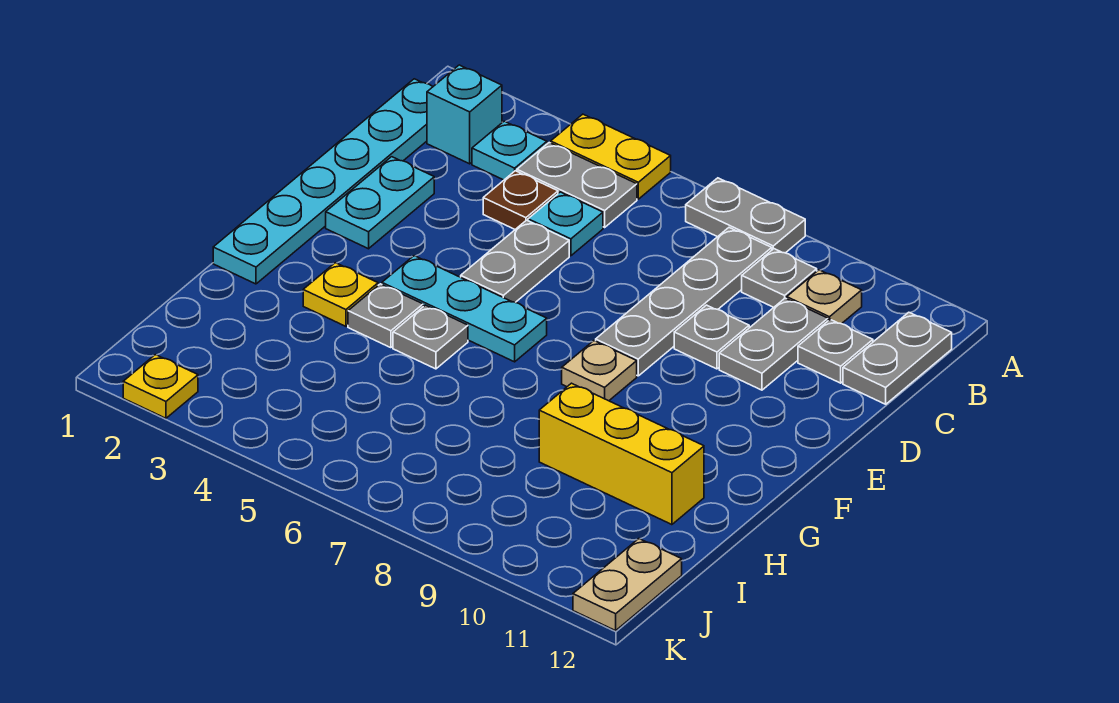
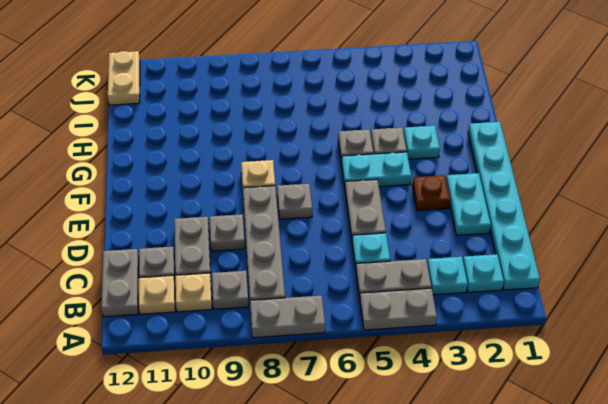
yellow plate A4:A5 level 1 -> grey plate A4:A5 level 1
cyan brick B2 level 1 -> cyan plate B2 level 1
none -> tan plate B11 level 1
brown plate C4 level 1 -> brown plate E3 level 1
none -> grey plate E7 level 1
cyan plate F4:F6 level 1 -> cyan plate F4:F5 level 1
yellow plate G3 level 1 -> cyan plate G3 level 1
yellow brick H9:H11 level 1 -> none
yellow plate K2 level 1 -> none

